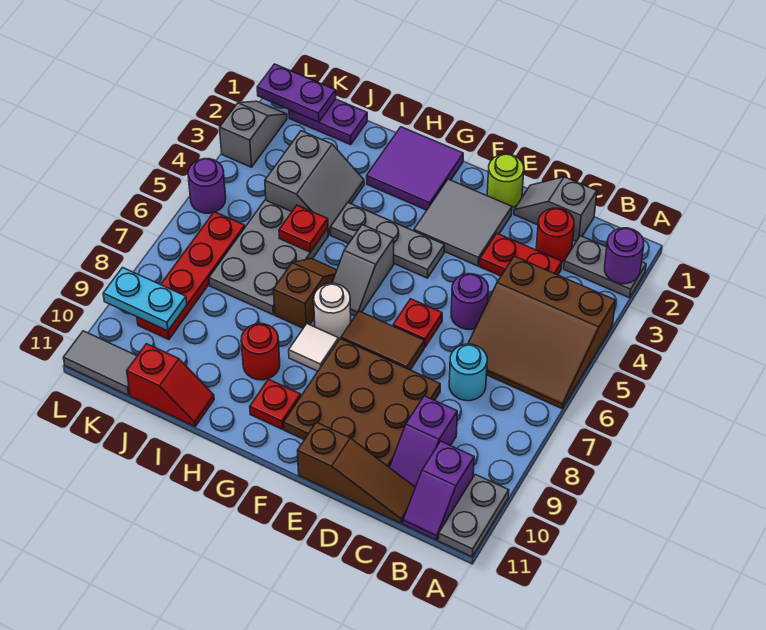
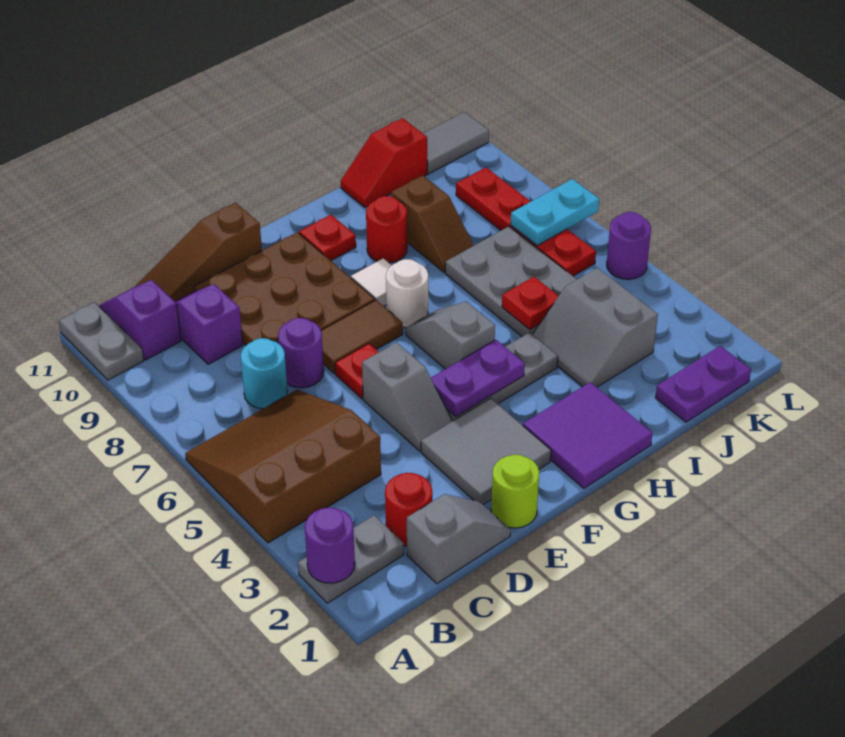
red plate C3:D3 level 1 -> none
purple round brick D5 level 1 -> purple round brick D7 level 1
brown slope H6:H7 level 1 top 7 -> brown slope I8:I9 level 1 top 9
purple plate K1:L1 level 2 -> purple plate F4:G4 level 2
cyan plate K9:L9 level 2 -> cyan plate K7:L7 level 2
grey slope L2:L3 level 1 top 3 -> grey slope E4:E5 level 1 top 5

